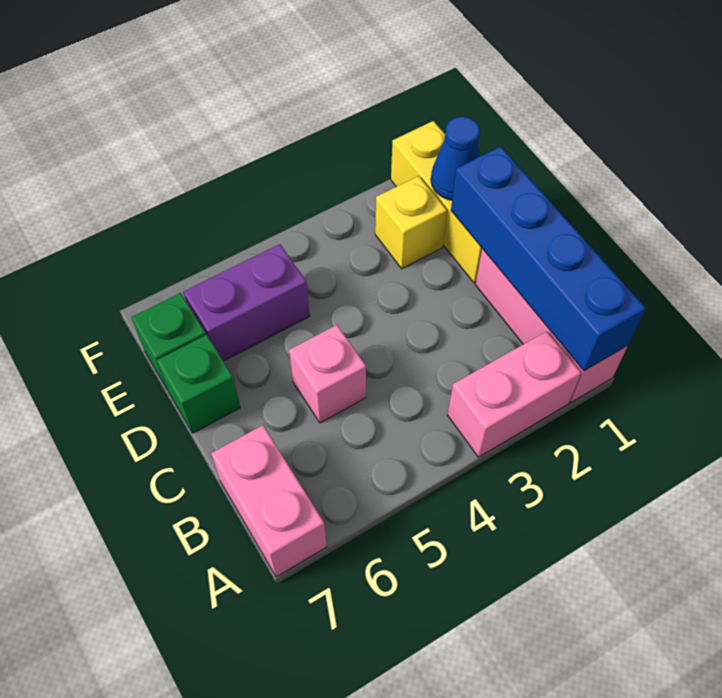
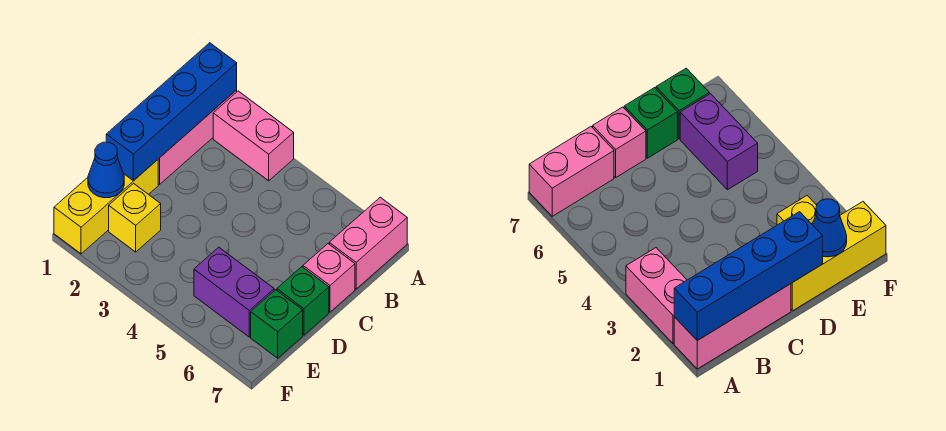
pink brick C5 level 1 -> pink brick C7 level 1

